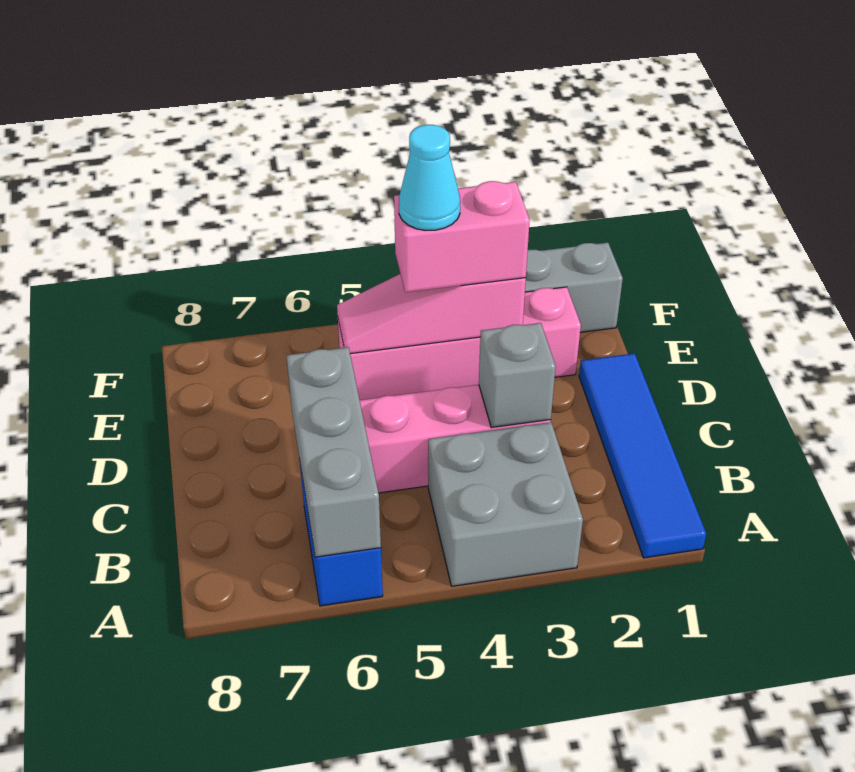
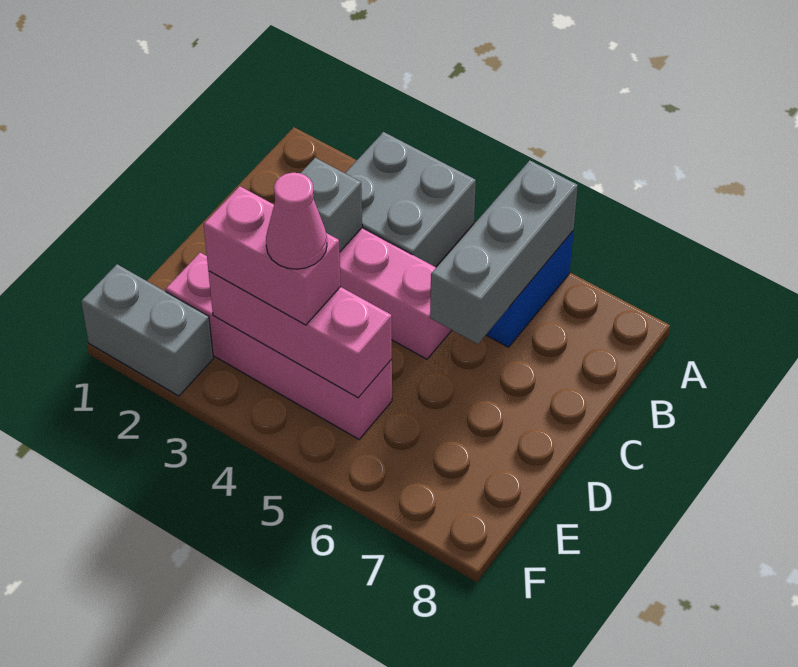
blue tile A1:D1 level 1 -> none
pink slope E3:E5 level 2 top 3 -> pink brick E3:E5 level 2
cyan cone E4 level 4 -> pink cone E4 level 4

